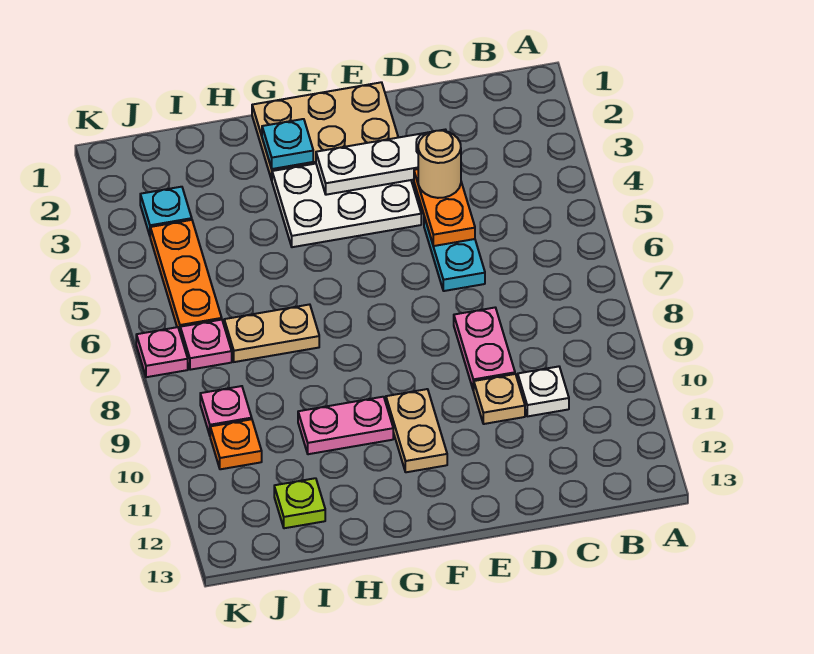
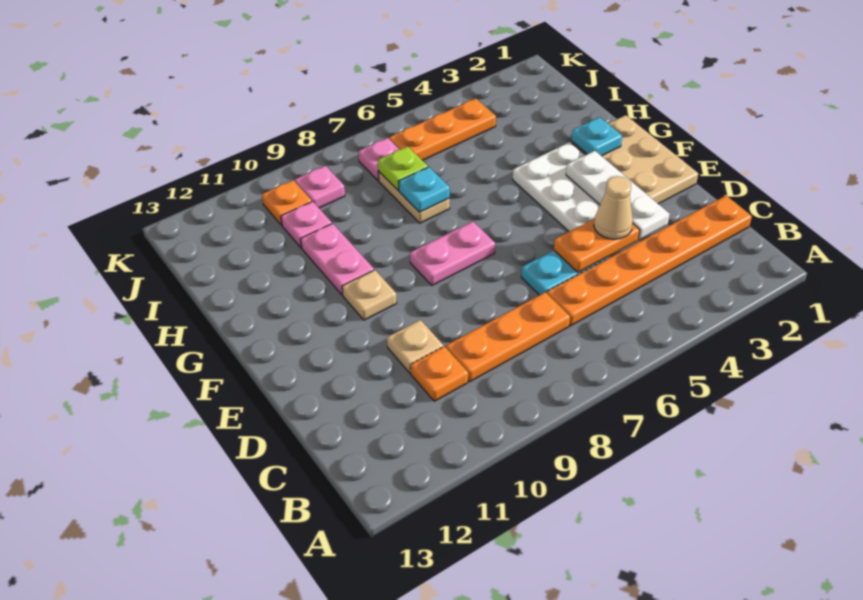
none -> orange plate C1:C6 level 1
none -> orange plate C7:C9 level 1
white plate C10 level 1 -> orange plate C10 level 1
tan round brick D4 level 3 -> tan cone D4 level 3
pink plate D8:D9 level 1 -> pink plate F7:F8 level 1
tan plate F10:F11 level 1 -> tan plate F10 level 1
lime plate I12 level 1 -> lime plate I7 level 2
cyan plate J3 level 1 -> cyan plate H7 level 2
pink plate K7 level 1 -> pink plate I10 level 1

